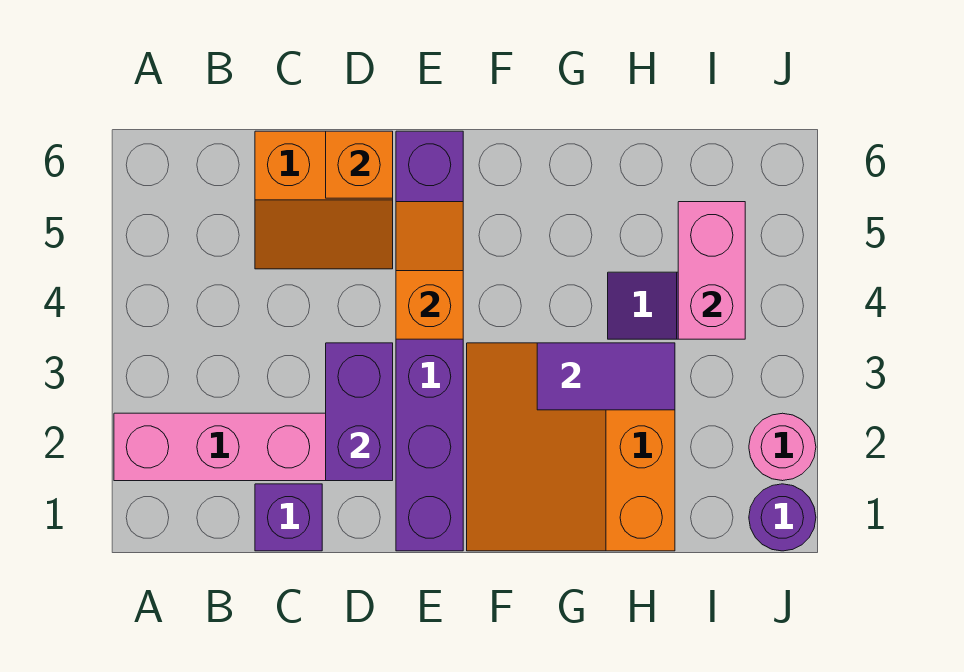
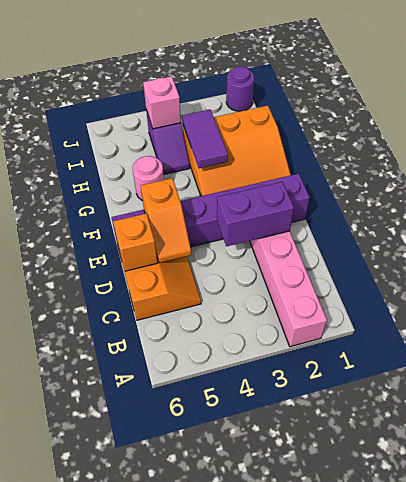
purple brick C1 level 1 -> none
orange slope E4:E5 level 2 top 4 -> orange slope D5:E5 level 2 top E
pink brick I4:I5 level 2 -> pink brick I4 level 2
pink round brick J2 level 1 -> pink round brick G5 level 1

